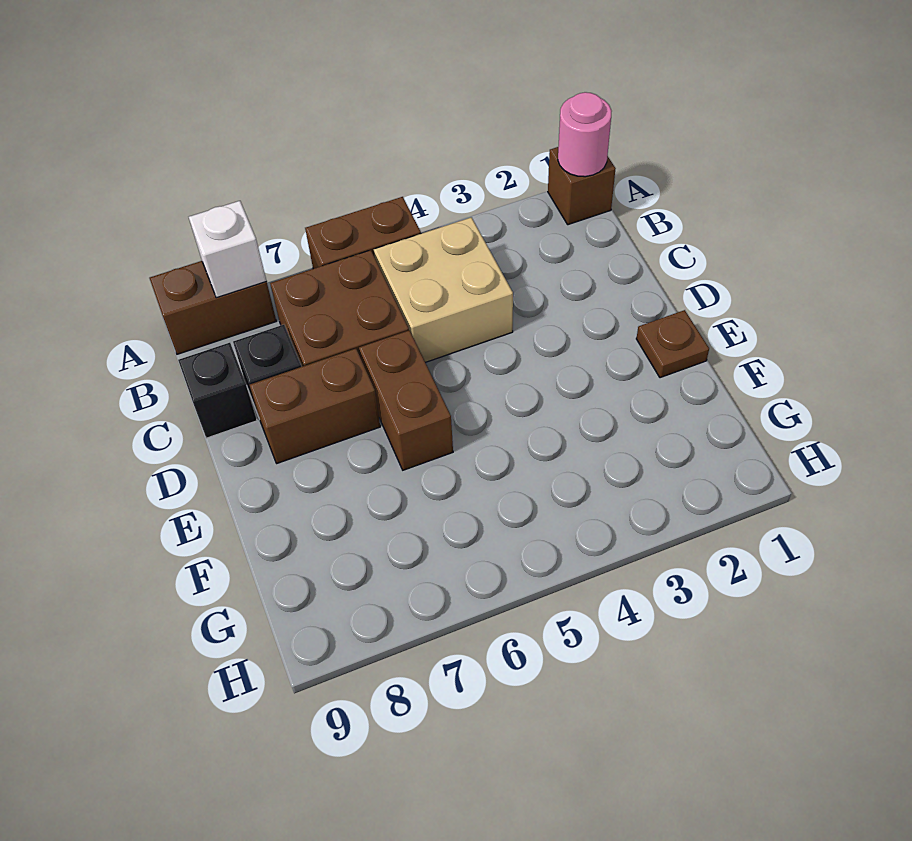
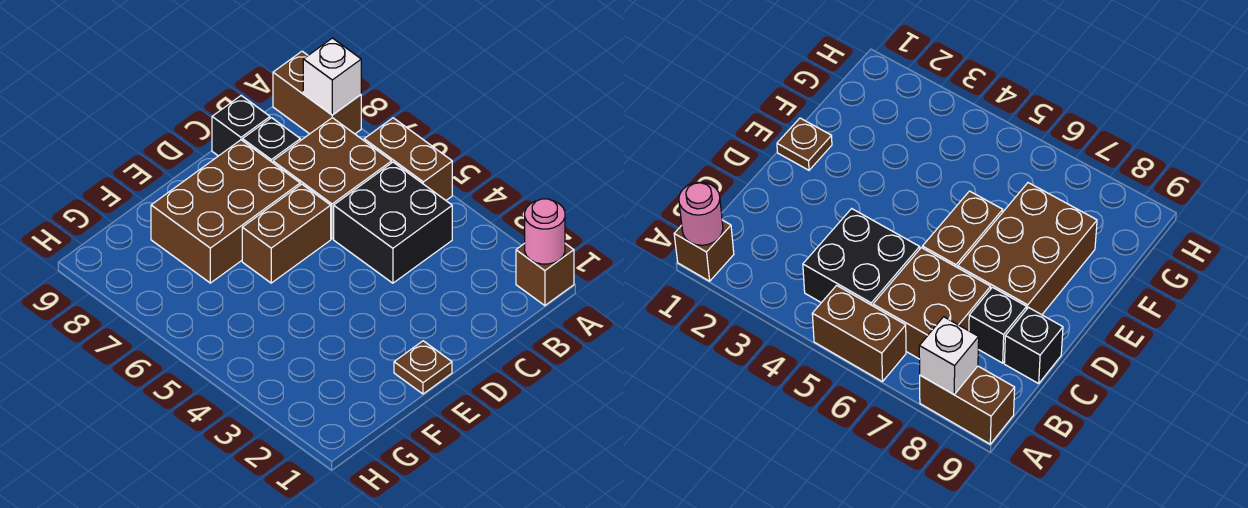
tan brick B4:C5 level 1 -> black brick B4:C5 level 1
brown brick D7:D8 level 1 -> brown brick D7:F8 level 1

